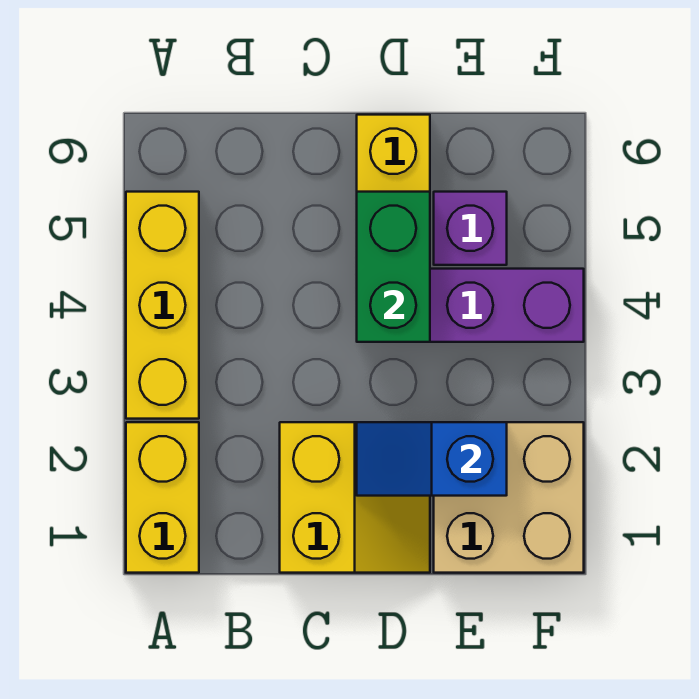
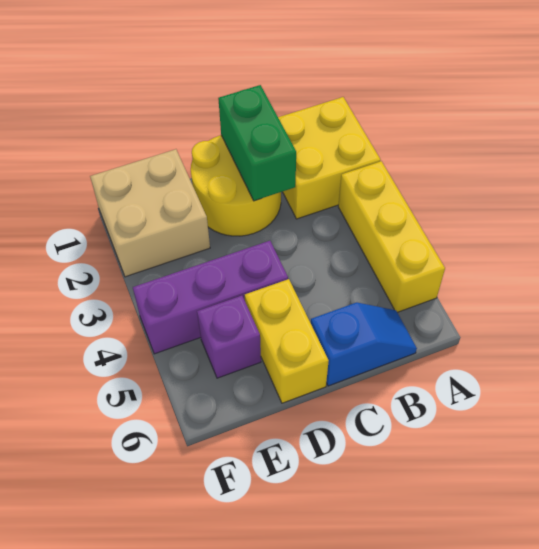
yellow brick A1:A2 level 1 -> yellow brick A1:B2 level 1
yellow slope C1:D2 level 1 top C -> yellow round brick C1:D2 level 1
blue slope D2:E2 level 2 top E -> blue slope B6:C6 level 1 top C
green brick D4:D5 level 2 -> green brick C1:C2 level 2

